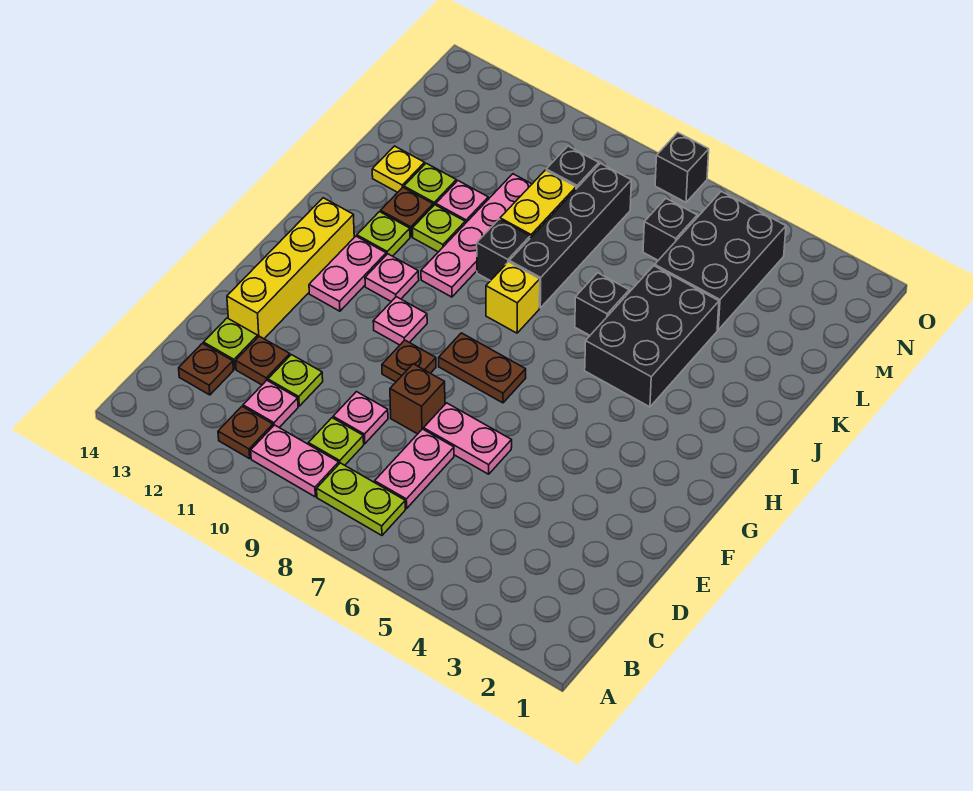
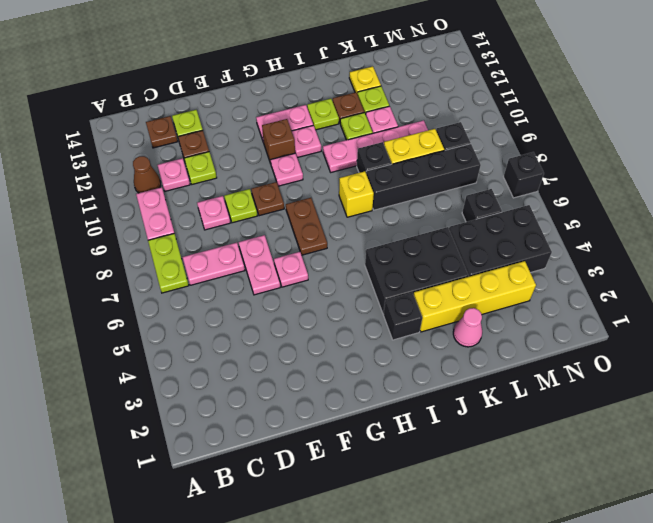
brown plate B11 level 1 -> brown cone B11 level 1
lime plate C9 level 1 -> lime plate E9 level 1
brown brick E8 level 1 -> brown brick G11 level 1
yellow brick E13:H13 level 1 -> yellow brick J3:M3 level 1
none -> pink plate F6 level 1
black brick J6 level 1 -> black brick I3 level 1
none -> pink cone K2 level 1

